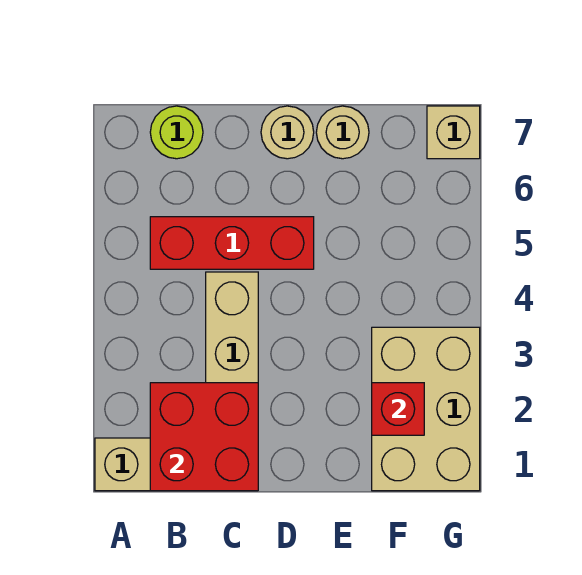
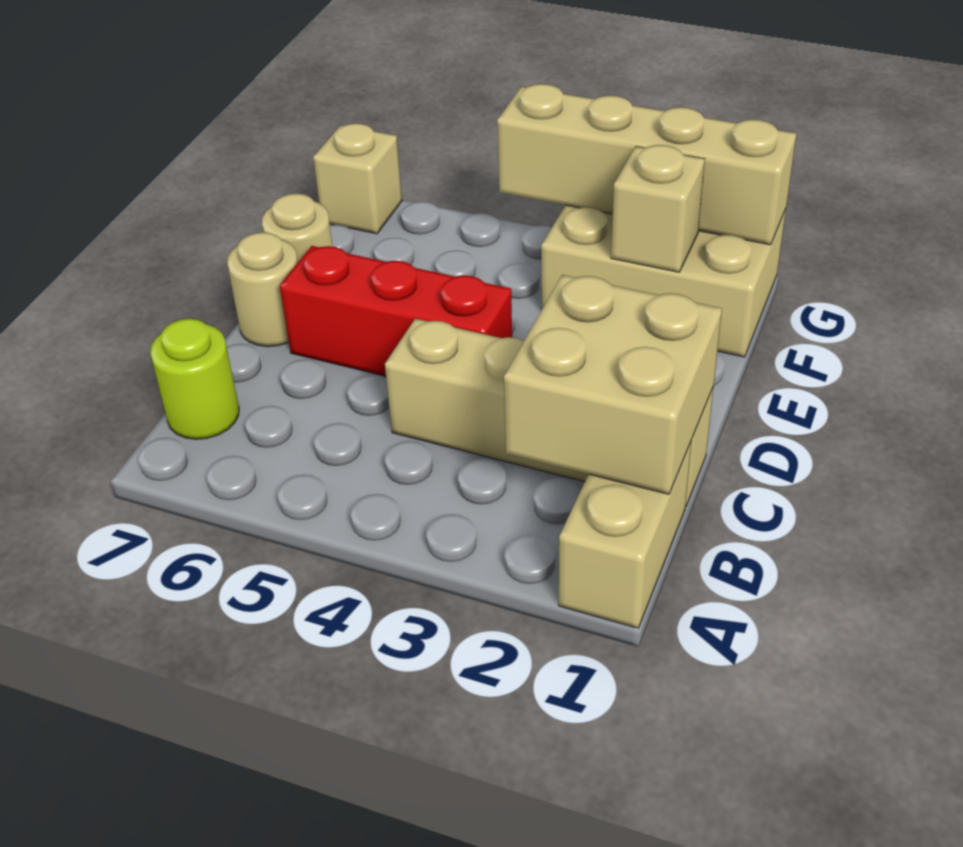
red brick B1:C2 level 2 -> tan brick B1:C2 level 2
red brick B5:D5 level 1 -> red brick D4:D6 level 1
red brick F2 level 2 -> tan brick F2 level 2
none -> tan brick G1:G4 level 2

